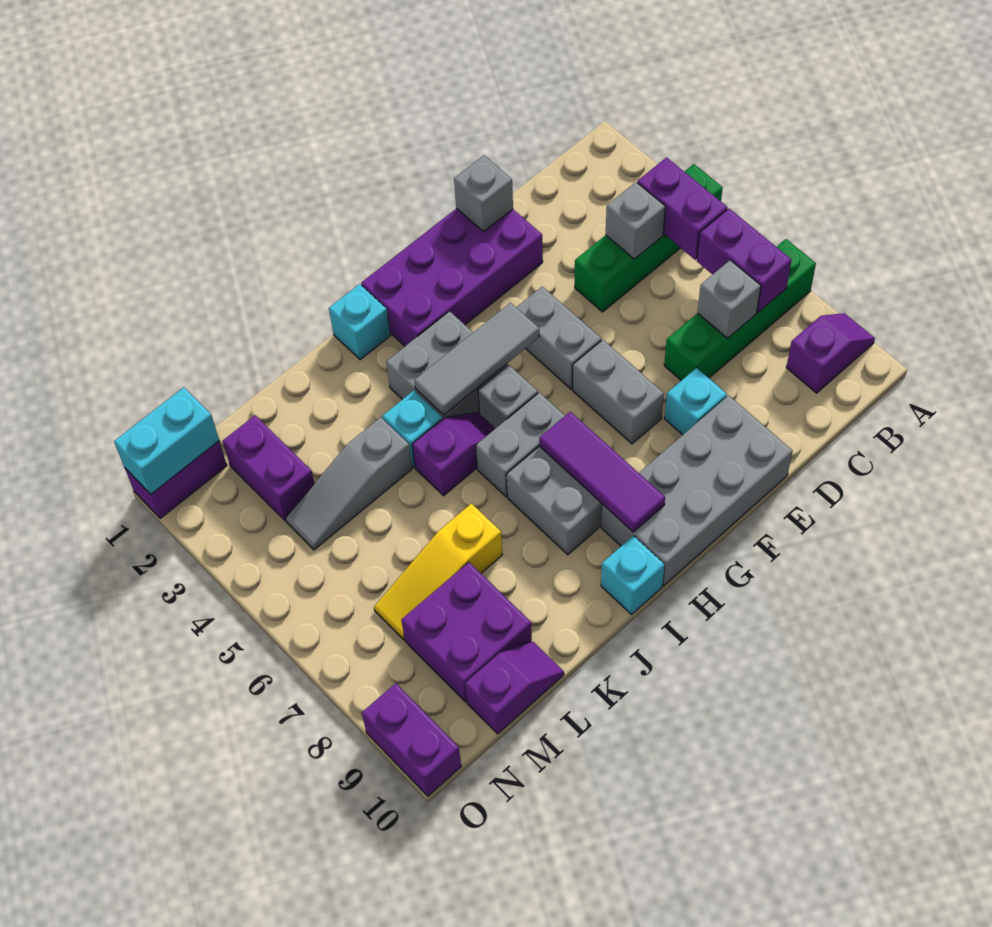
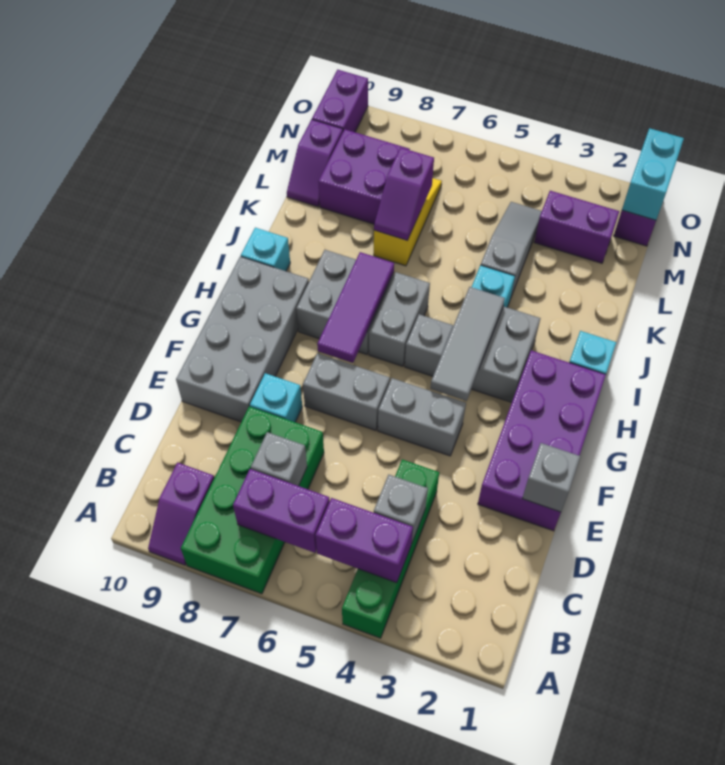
green brick A7:D7 level 1 -> green brick A7:D8 level 1
purple tile H7:H9 level 2 -> purple tile G7:I7 level 2
purple slope I5:J5 level 1 top J -> purple slope K7:L7 level 2 top L
purple brick O9:O10 level 1 -> purple brick N10:O10 level 1

